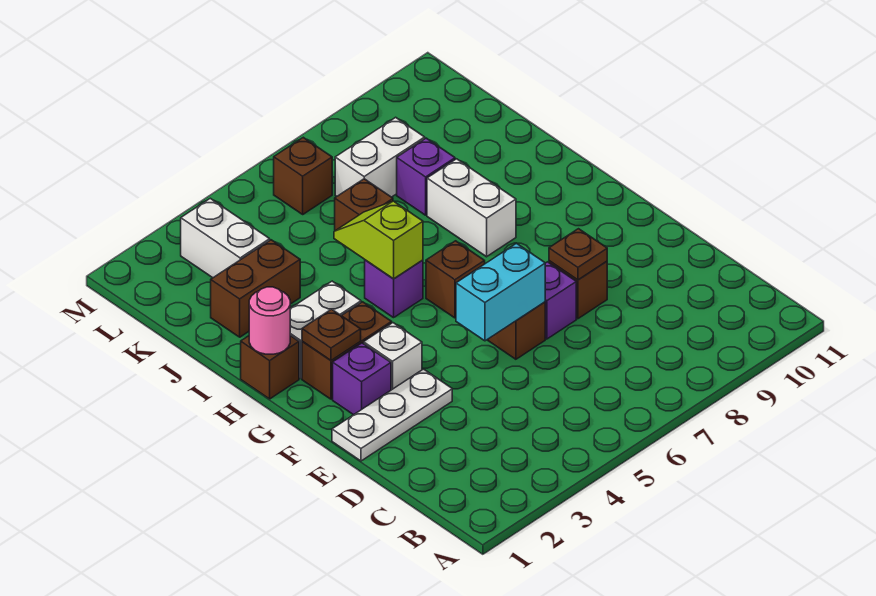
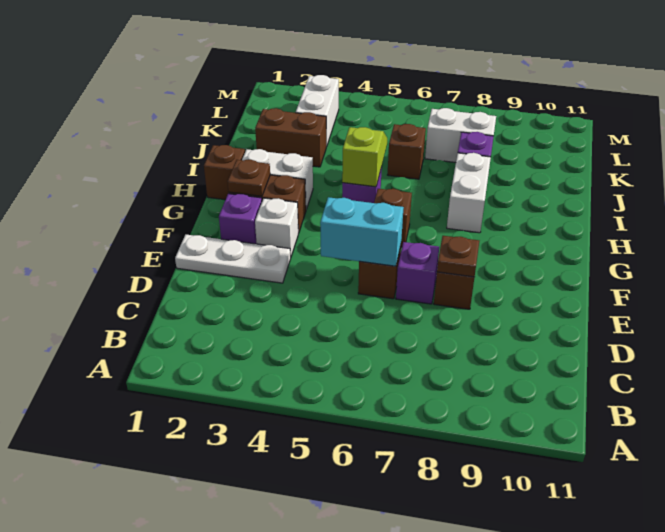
pink round brick H1 level 2 -> none
brown brick L6 level 1 -> none

